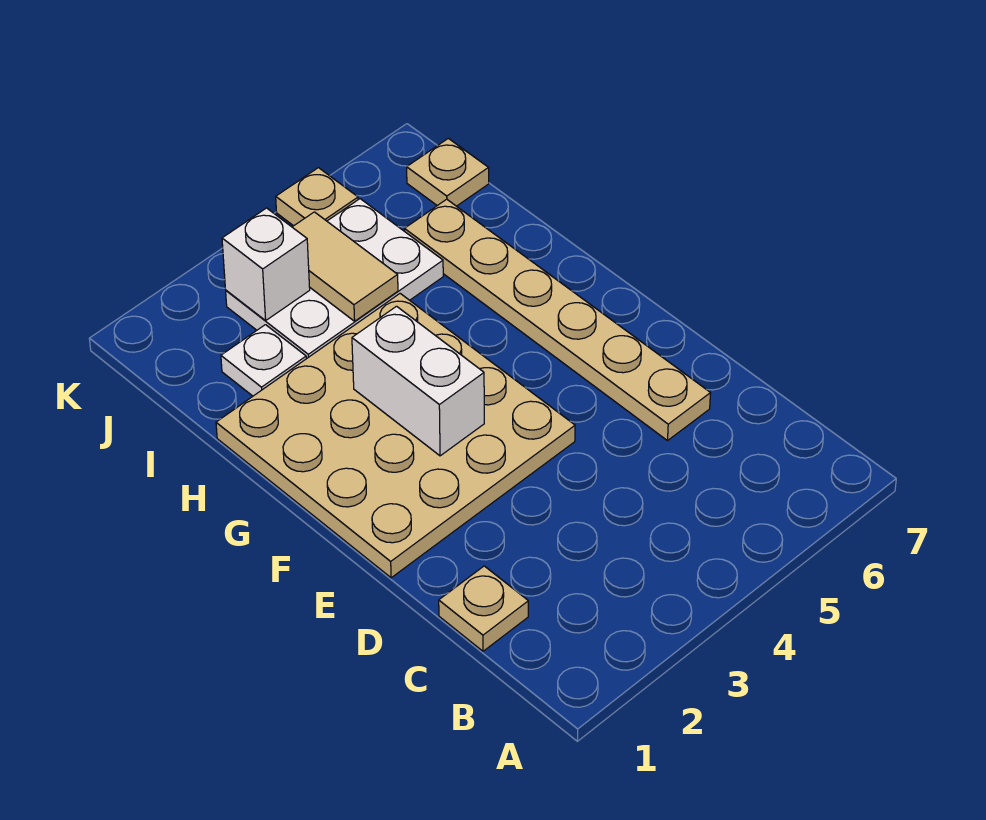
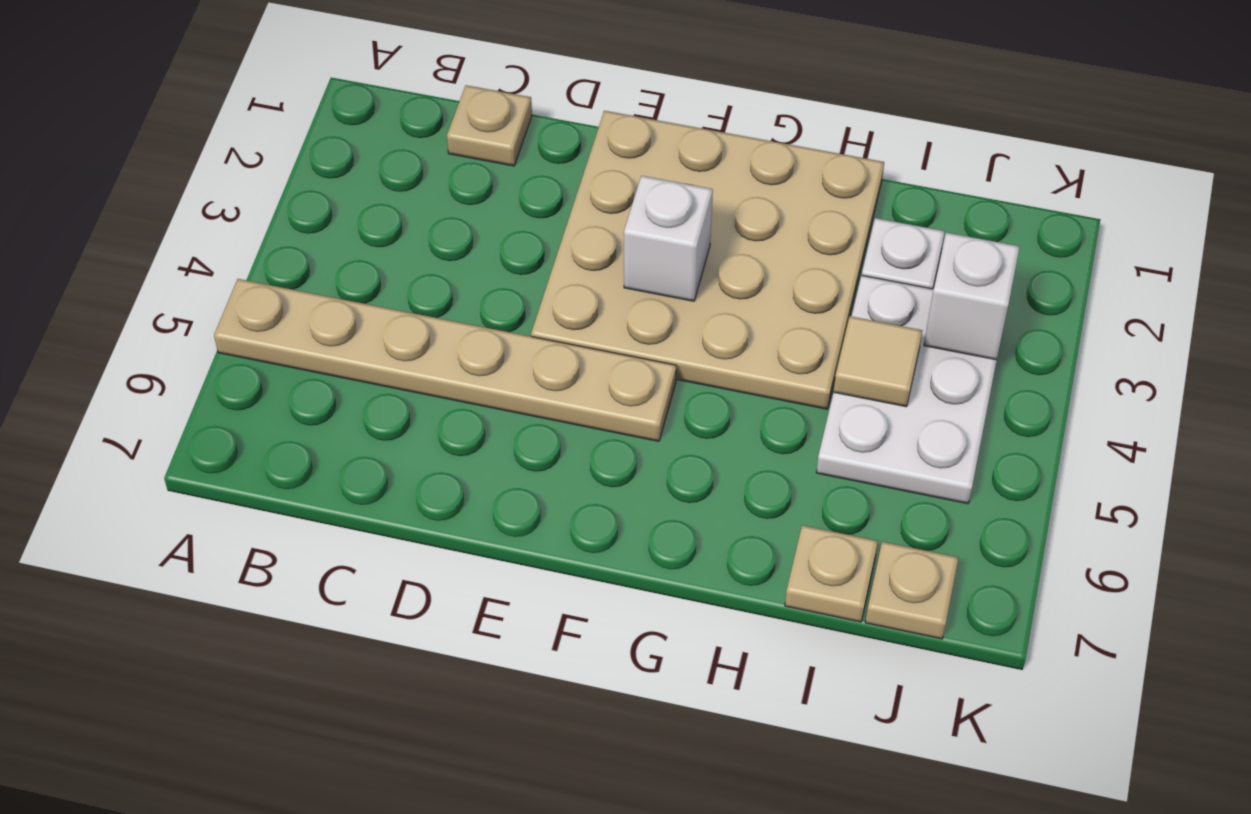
tan plate D6:I6 level 1 -> tan plate A5:F5 level 1
white brick F3:G3 level 2 -> white brick F3 level 2
tan tile I4:J4 level 2 -> tan tile I4 level 2
tan plate K5 level 1 -> tan plate I7 level 1

